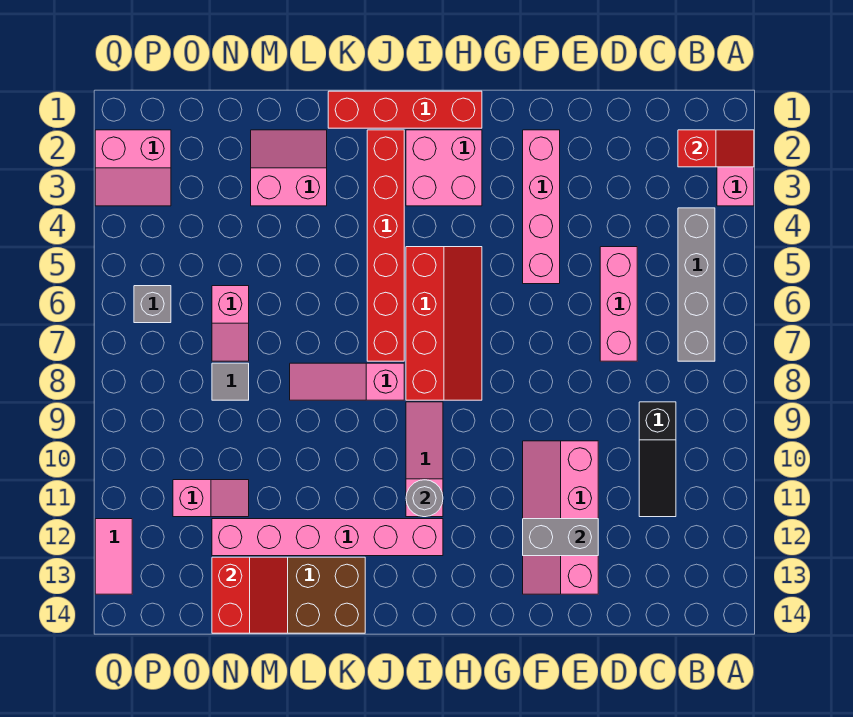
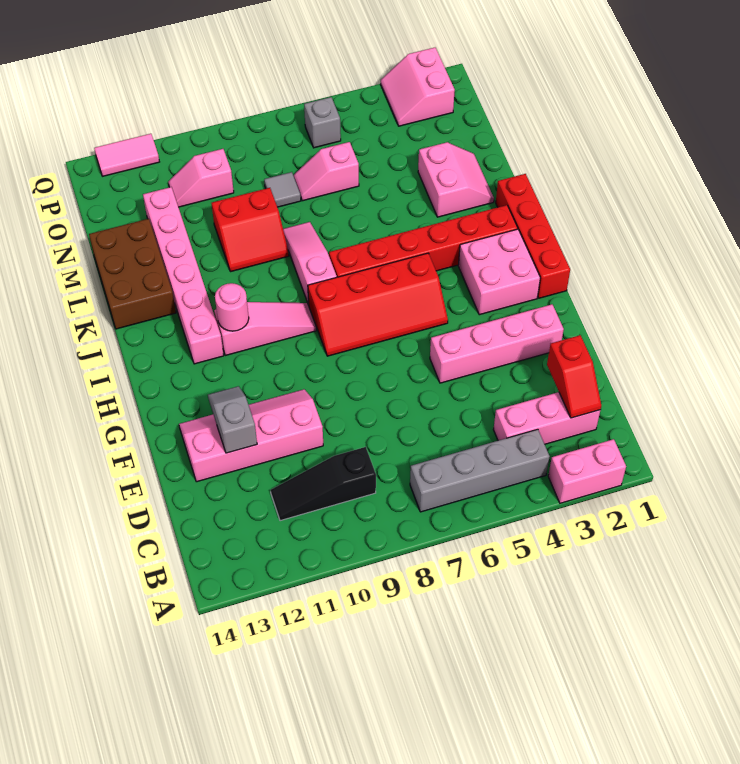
red slope A2:B2 level 2 top B -> red slope C2:D2 level 2 top D
pink brick D5:D7 level 1 -> pink brick C2:C4 level 1
grey brick E12:F12 level 2 -> grey slope E12:F12 level 2 top E
grey round brick I11 level 2 -> pink round brick I11 level 2
red slope M13:N14 level 2 top N -> red slope L9:M10 level 1 top M
pink slope N11:O11 level 1 top O -> pink slope O10:O11 level 1 top 10

